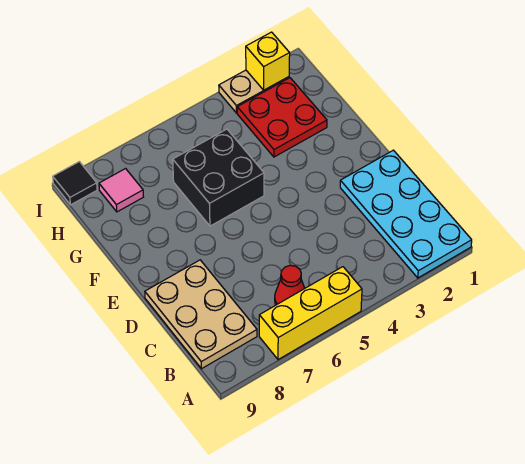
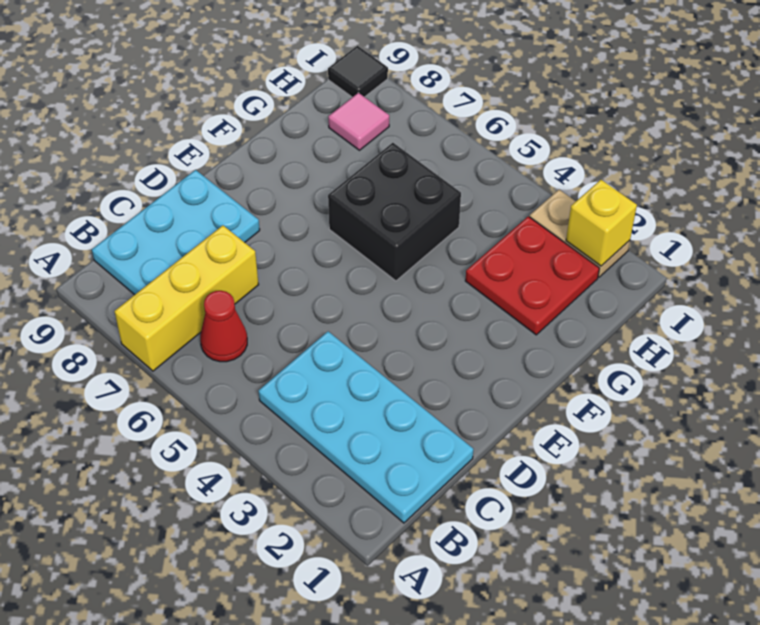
cyan plate A1:D2 level 1 -> cyan plate B1:C4 level 1
yellow brick A5:A7 level 1 -> yellow brick A7:C7 level 1
tan plate B8:D9 level 1 -> cyan plate B8:D9 level 1

